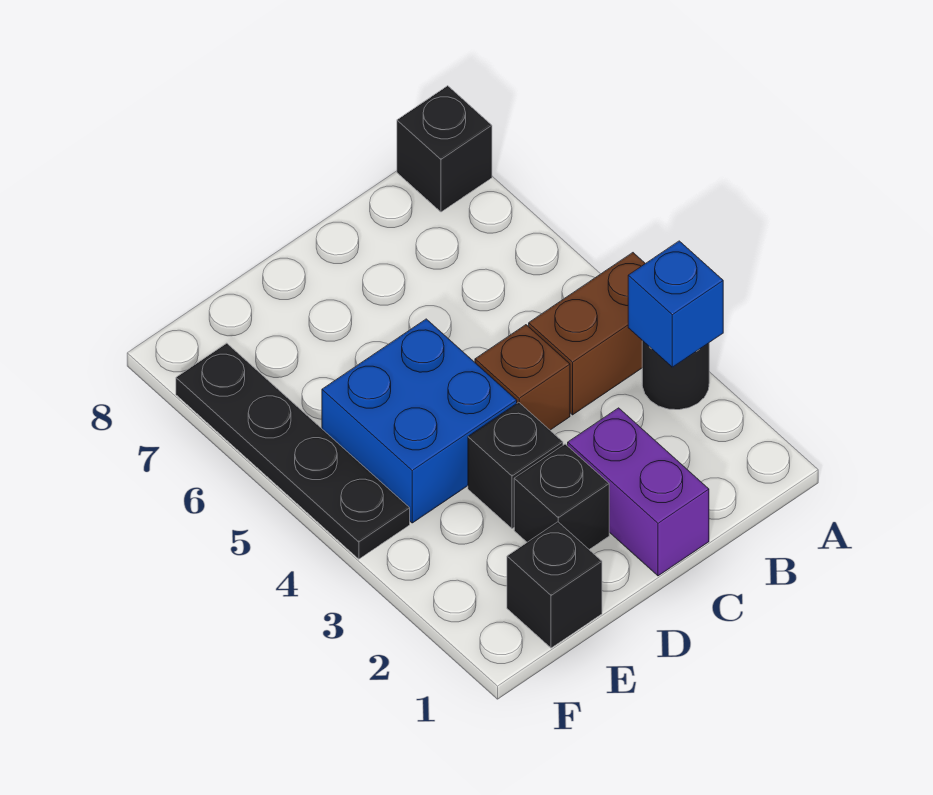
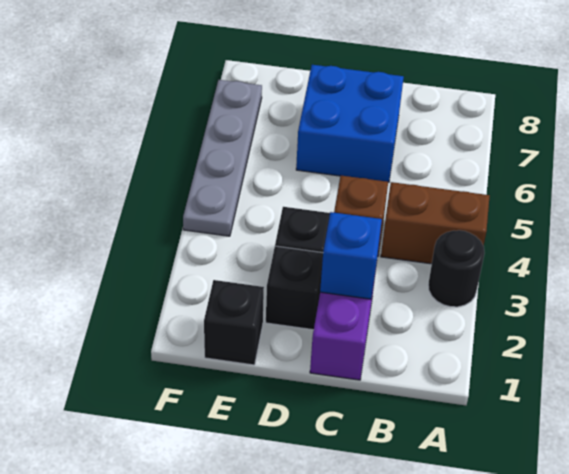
blue brick A3 level 2 -> blue brick C2 level 2
black brick A8 level 1 -> none
blue brick D4:E5 level 1 -> blue brick C6:D7 level 1
black plate F4:F7 level 1 -> grey plate F4:F7 level 1

